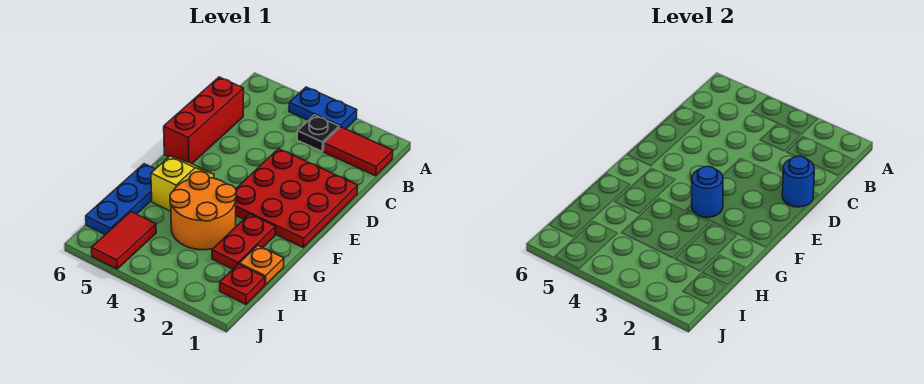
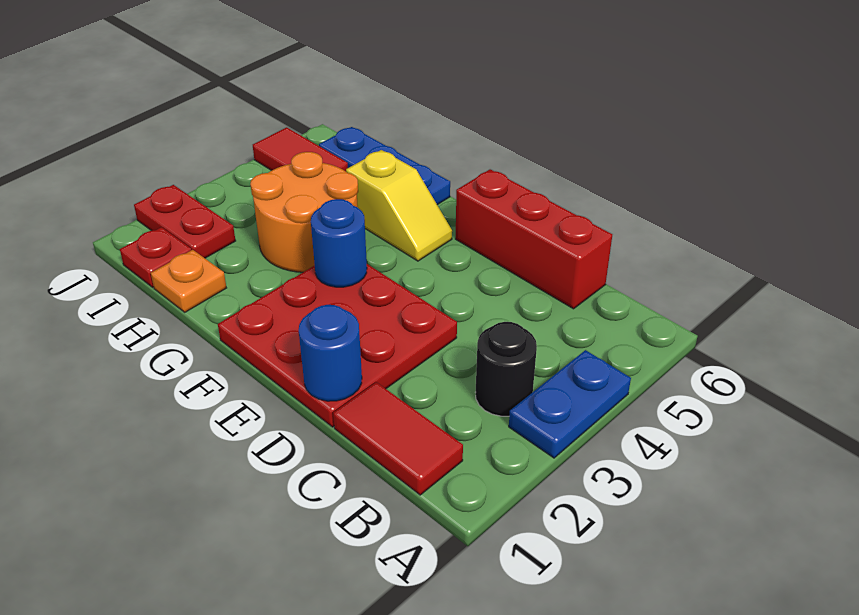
red tile B1:B2 level 1 -> red tile B1:C1 level 1
black plate B3 level 1 -> black round brick B3 level 1
red plate G2:H2 level 1 -> red plate I2:J2 level 1

